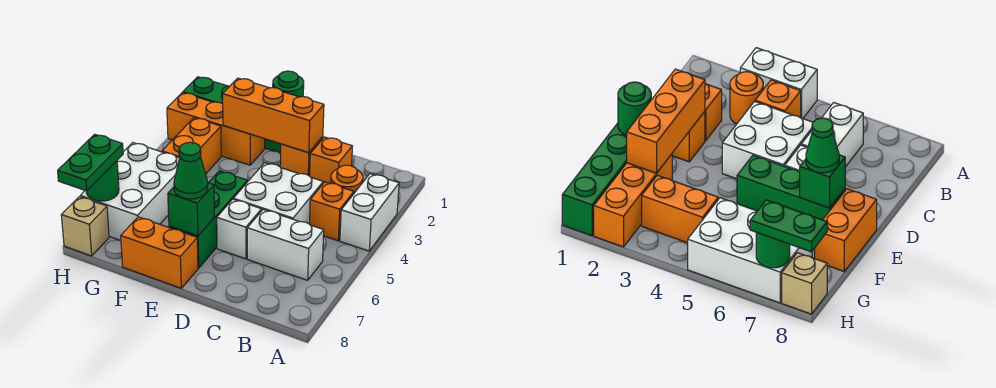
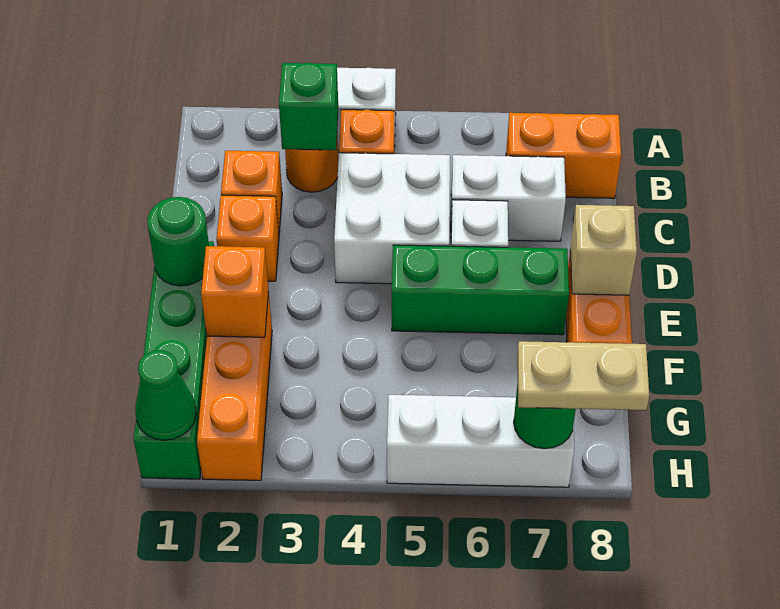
white brick B6:C6 level 1 -> white brick C6:C7 level 1
orange brick D2:F2 level 2 -> orange brick F2 level 2
green brick E7 level 2 -> green brick B3 level 2
green cone E7 level 3 -> green cone H1 level 2
orange brick G3:G4 level 1 -> orange brick B7:B8 level 1
white brick G5:H7 level 1 -> white brick H5:H7 level 1
green plate H7:H8 level 3 -> tan plate H7:H8 level 3
tan brick H8 level 1 -> tan brick E8 level 2

